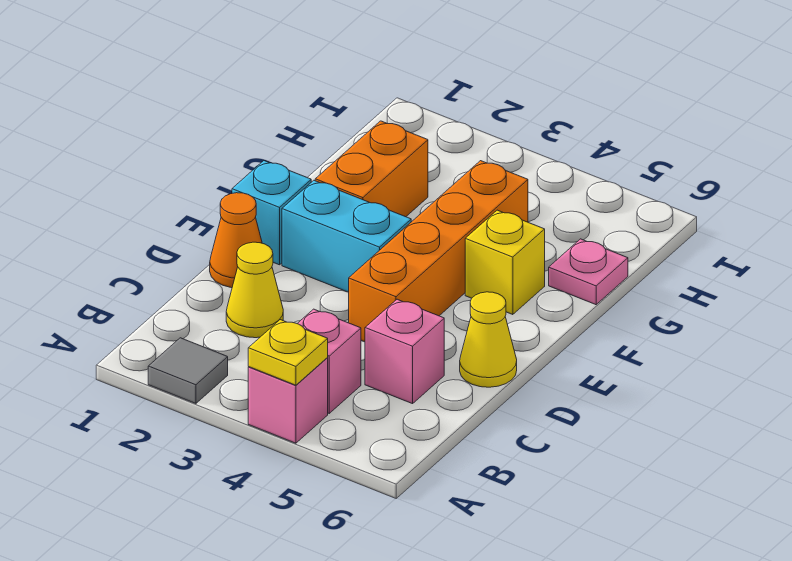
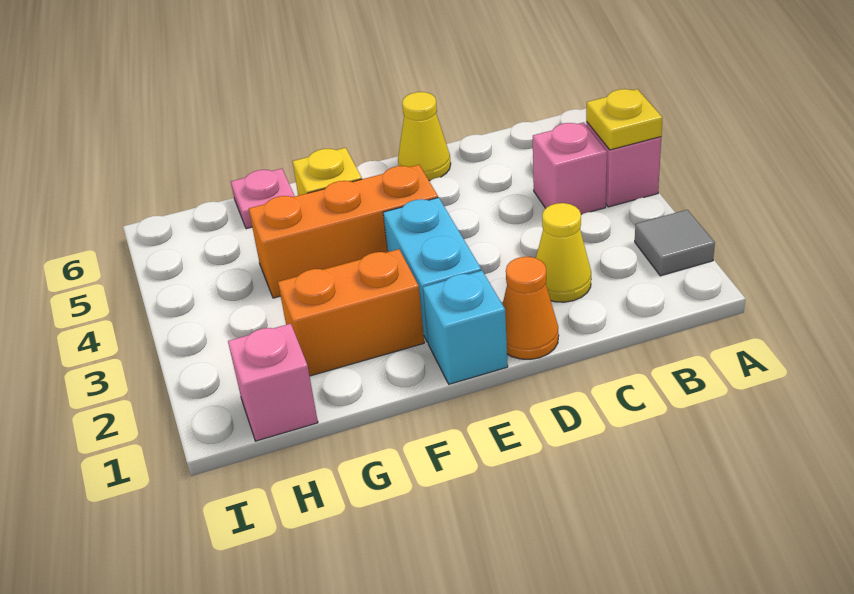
pink brick C5 level 1 -> pink brick H1 level 1
orange brick D4:G4 level 1 -> orange brick E4:G4 level 1

